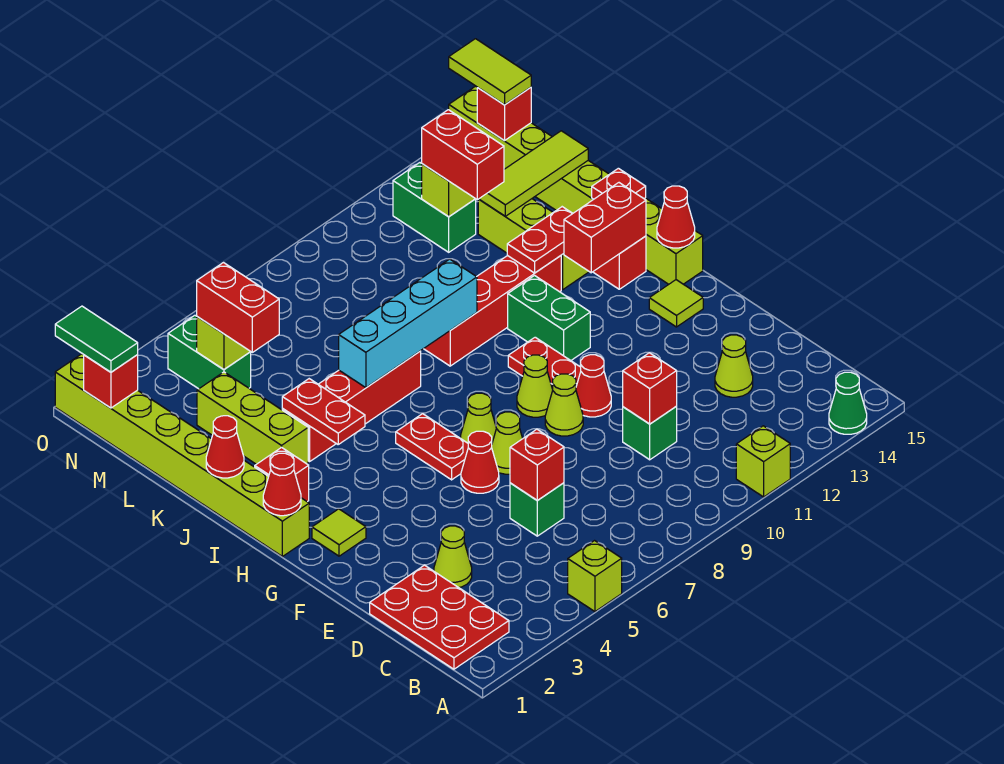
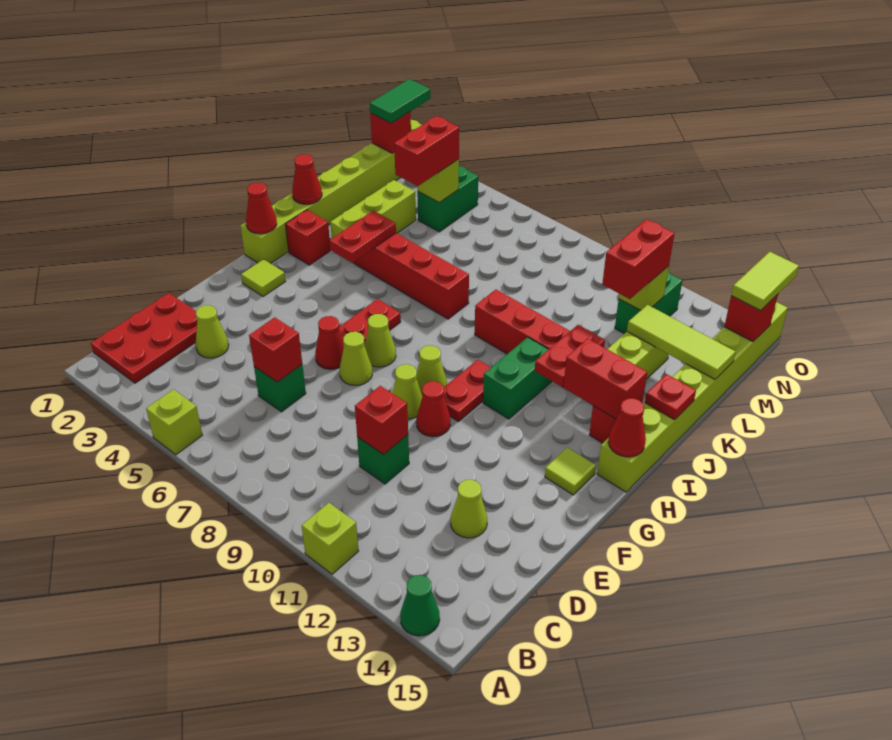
cyan brick J6:J9 level 2 -> none
red plate J12:J13 level 2 -> red plate I12:J12 level 2

